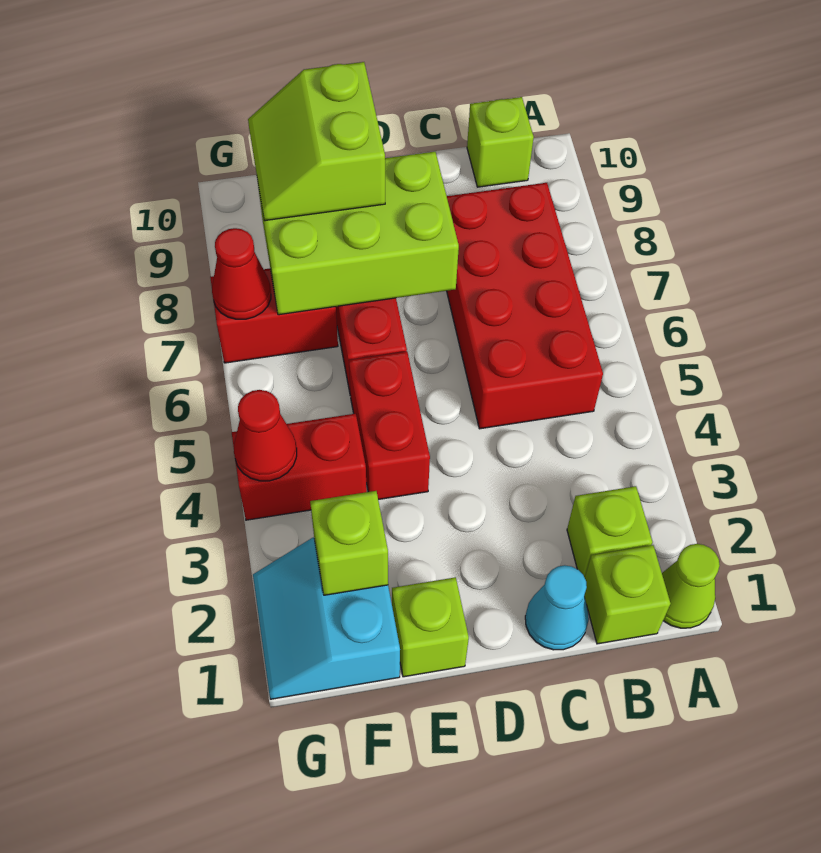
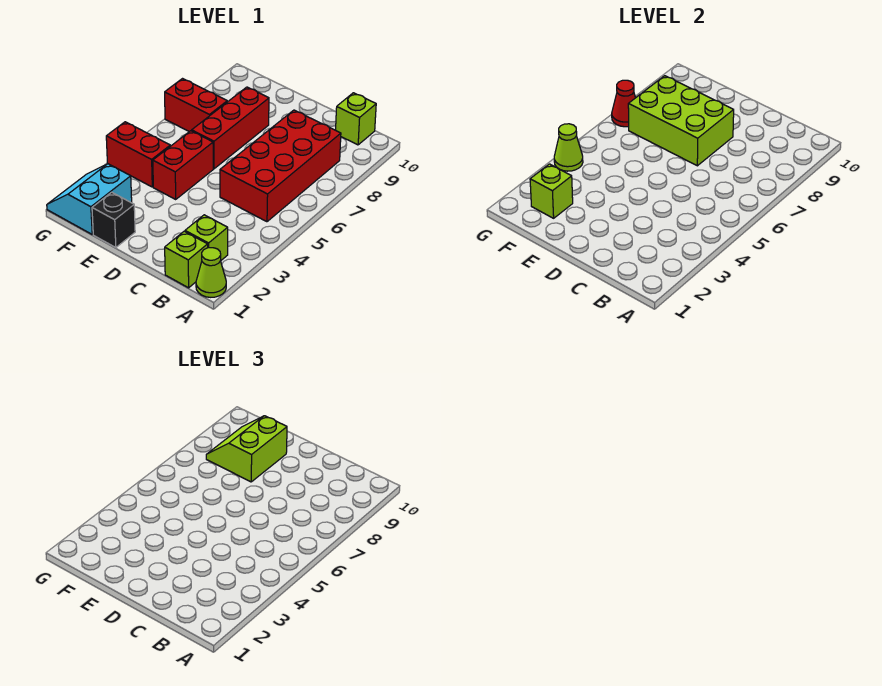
cyan cone C1 level 1 -> none
lime brick E1 level 1 -> black brick E1 level 1
red cone G4 level 2 -> lime cone G4 level 2

